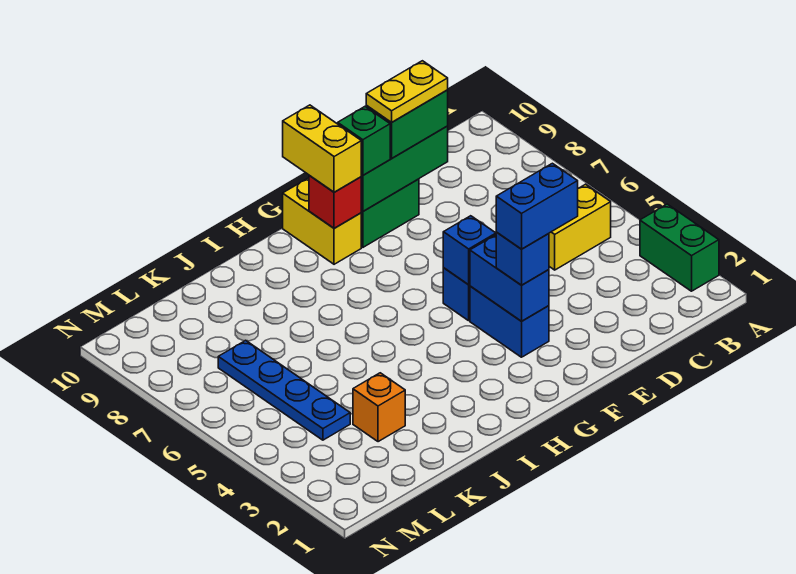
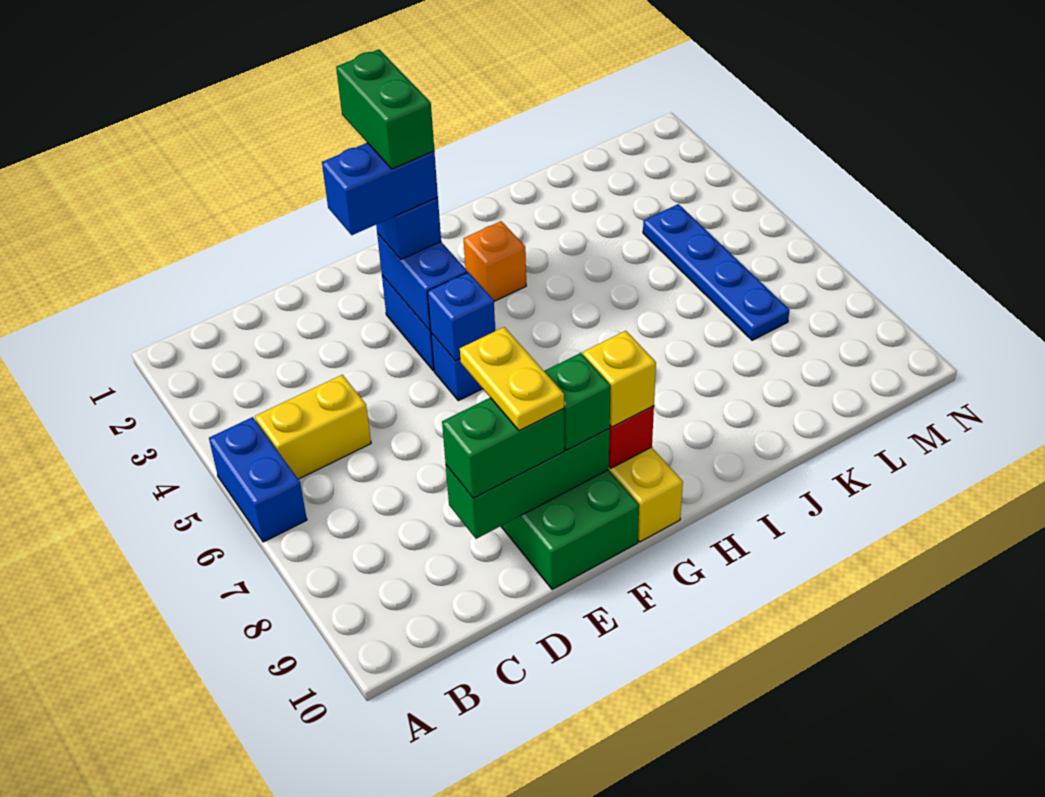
green brick A2:A3 level 1 -> green brick F2:F3 level 5
none -> blue brick A5:A6 level 1
yellow plate D9:E9 level 4 -> yellow plate E8:E9 level 4
yellow brick G9:G10 level 3 -> yellow brick G9 level 3
orange brick K3 level 1 -> orange brick H3 level 1

